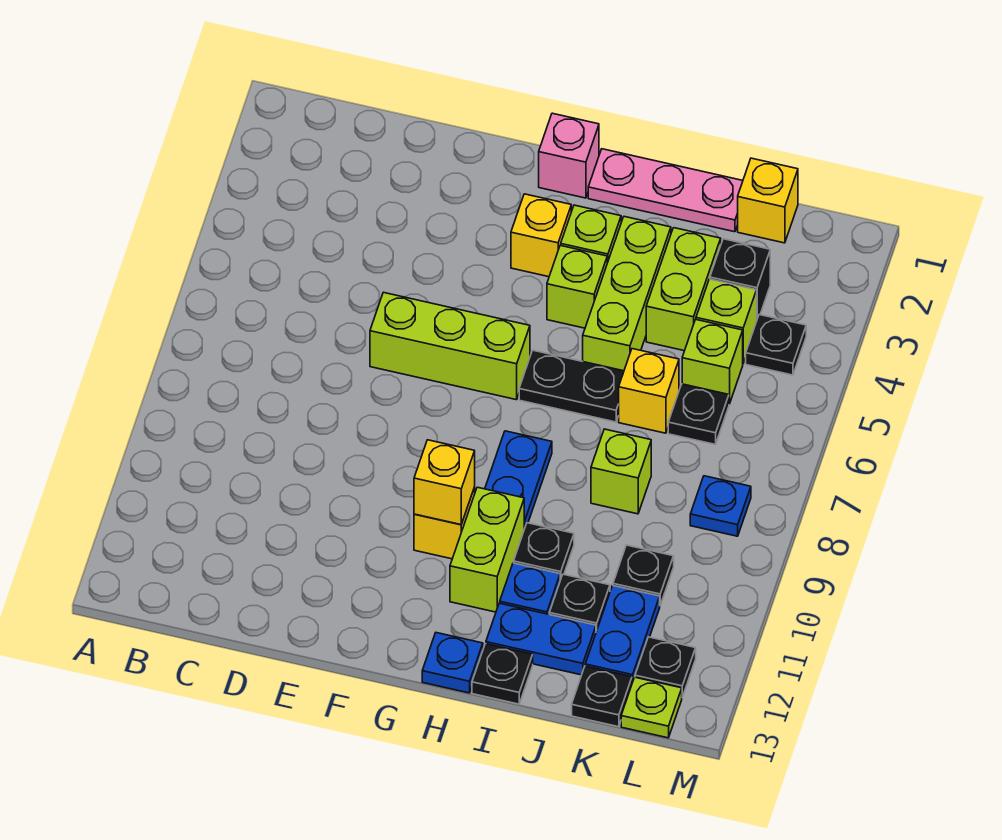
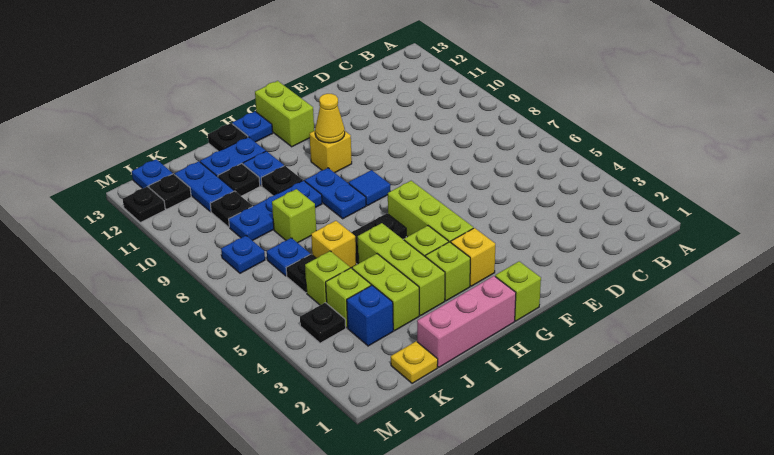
lime brick E6:G6 level 1 -> lime brick G4:G6 level 1
pink brick G1 level 1 -> lime brick G1 level 1
none -> blue tile G8 level 1
yellow brick G10 level 2 -> yellow cone G10 level 2
pink plate H1:J1 level 1 -> pink brick H1:J1 level 1
lime brick H10:H11 level 1 -> lime brick G12:G13 level 1
none -> blue plate I9:K9 level 1
yellow brick K1 level 1 -> yellow plate K1 level 1
black brick K3 level 1 -> blue brick K3 level 1
none -> blue plate K7 level 1
black plate K13 level 1 -> black plate M12 level 1
lime plate L13 level 1 -> blue plate L13 level 1

